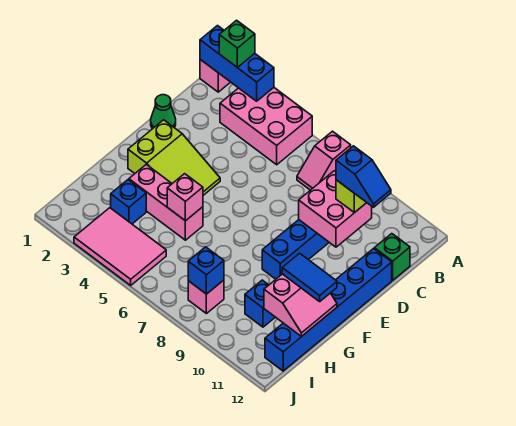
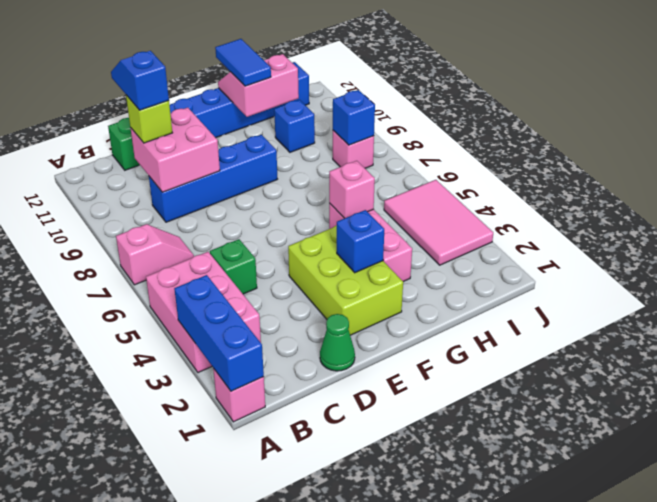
green brick A2 level 3 -> green brick C5 level 1
lime slope E2:F4 level 1 top 2 -> lime brick E2:F4 level 1
blue brick H3 level 1 -> blue brick F3 level 2

